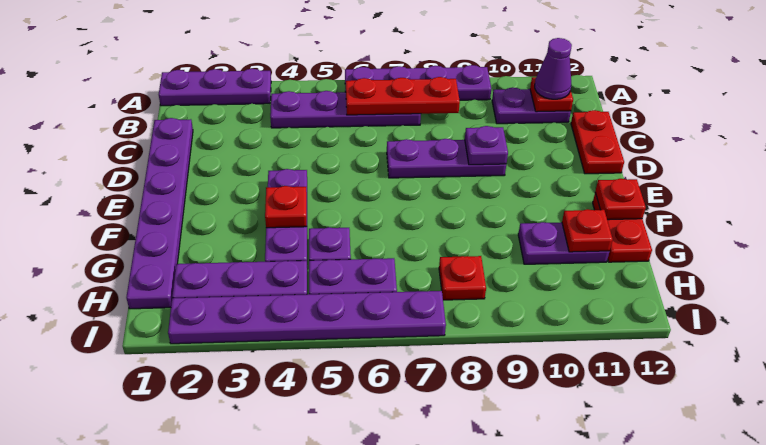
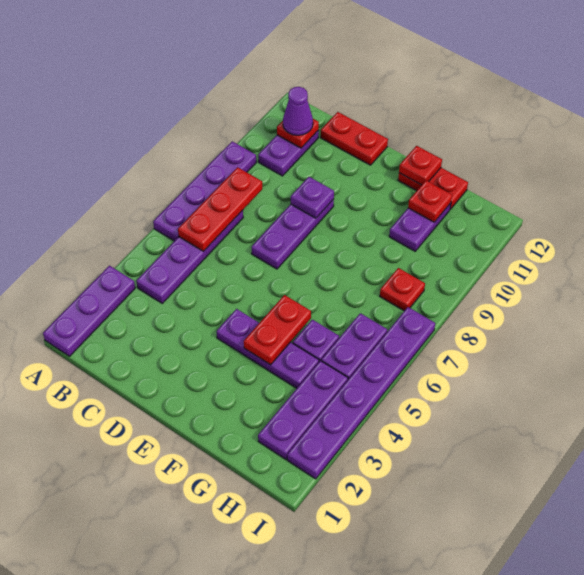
purple plate C1:H1 level 1 -> none
red plate F4 level 2 -> red plate F4:F5 level 2

